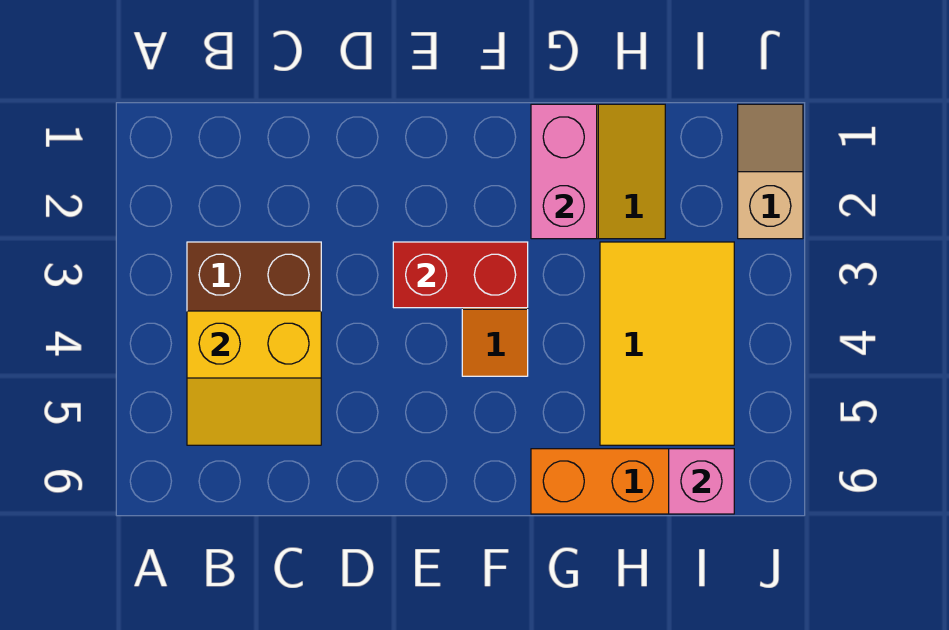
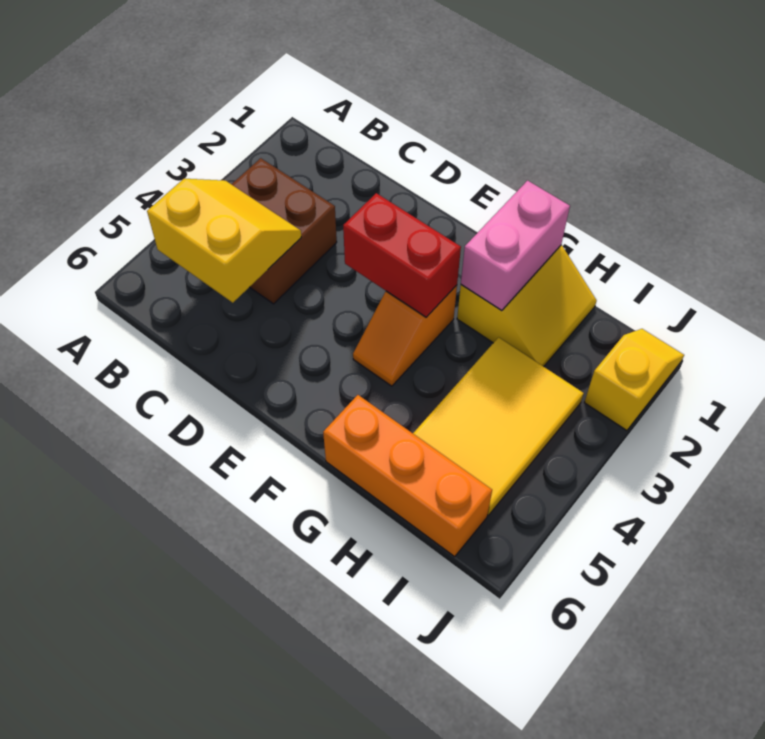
yellow slope B4:C5 level 2 top 4 -> yellow slope B4:C5 level 2 top 5
pink brick I6 level 2 -> none
tan slope J1:J2 level 1 top 2 -> yellow slope J1:J2 level 1 top 2

